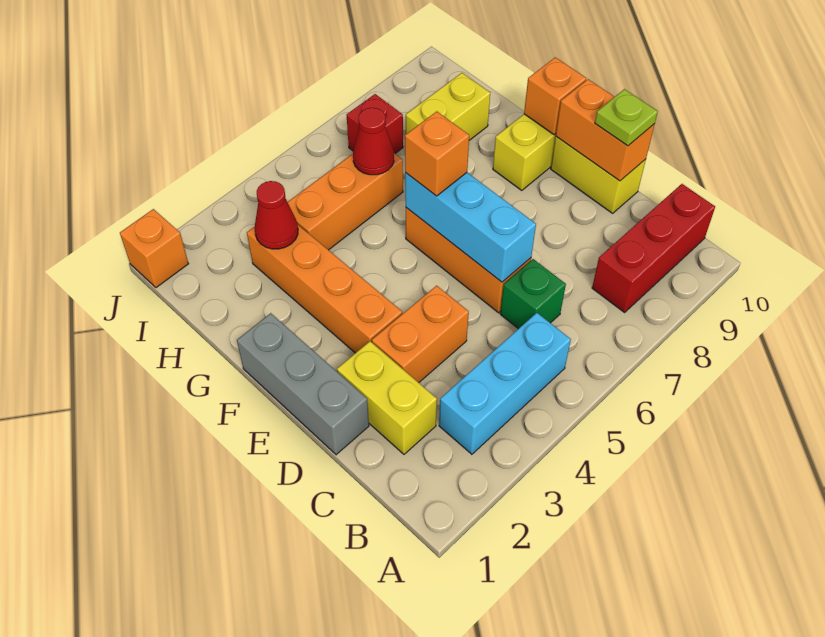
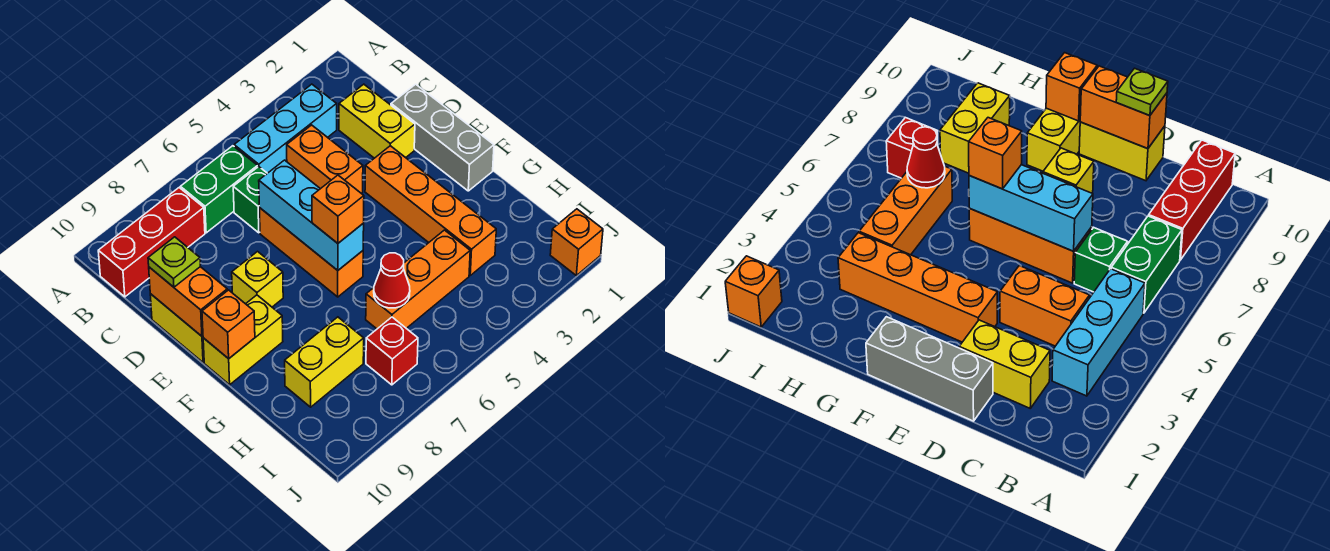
none -> green brick B6:B7 level 1
orange brick D3:D4 level 1 -> orange brick C4:D4 level 1
none -> yellow brick E8 level 1
red cone H3 level 2 -> none

